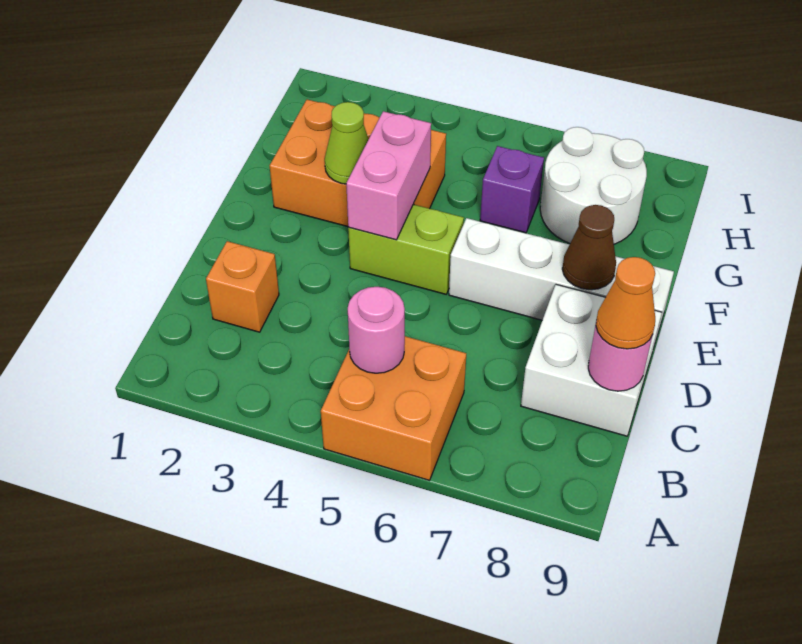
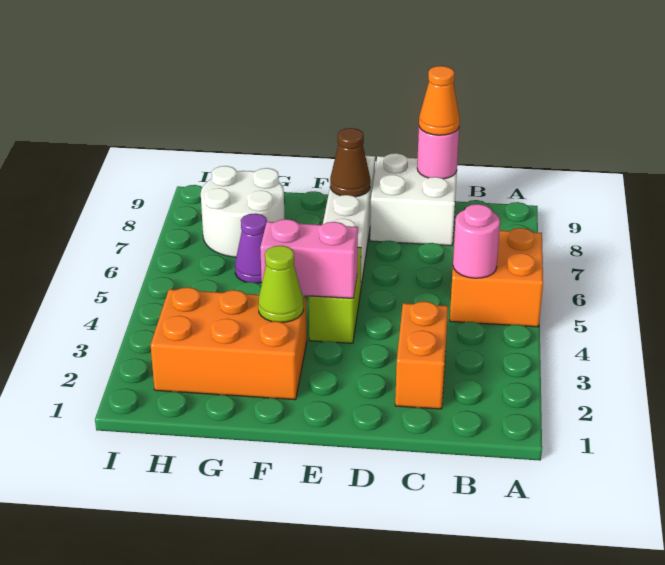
orange brick C2 level 1 -> orange brick C2:C3 level 1
orange brick F2:G4 level 1 -> orange brick F2:H3 level 1
purple brick G6 level 1 -> purple cone G6 level 1

